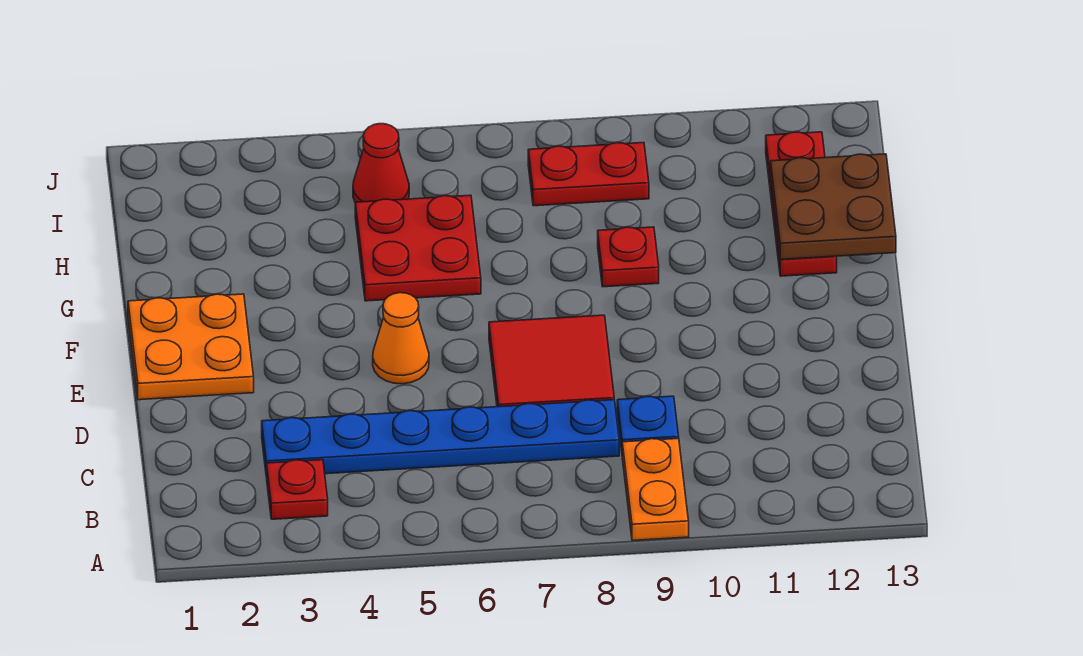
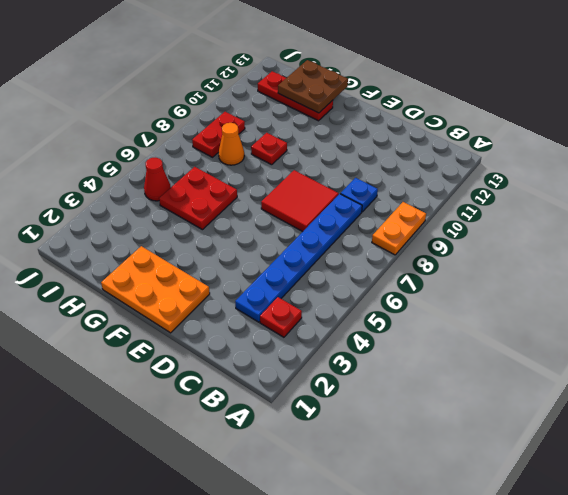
orange plate A9:B9 level 1 -> orange plate A8:A9 level 1
orange plate E1:F2 level 1 -> orange plate E1:G2 level 1
orange cone E5 level 1 -> orange cone H8 level 1

